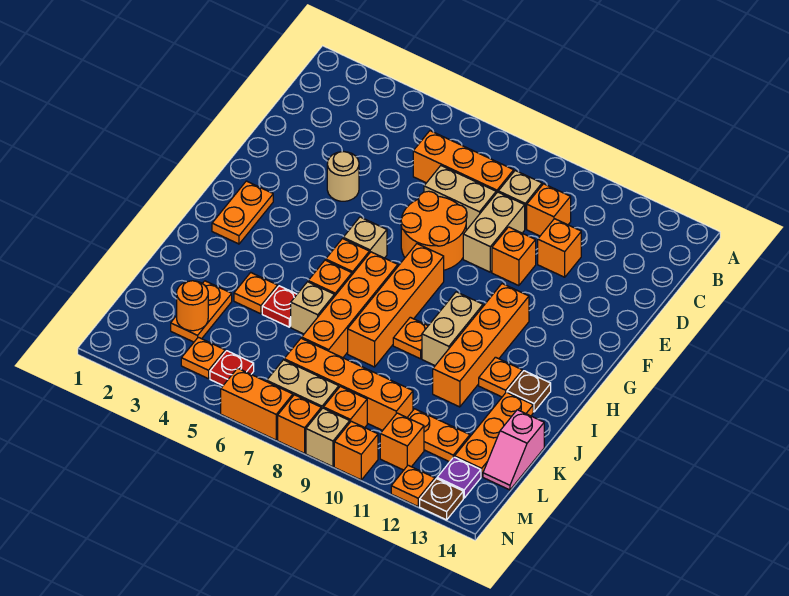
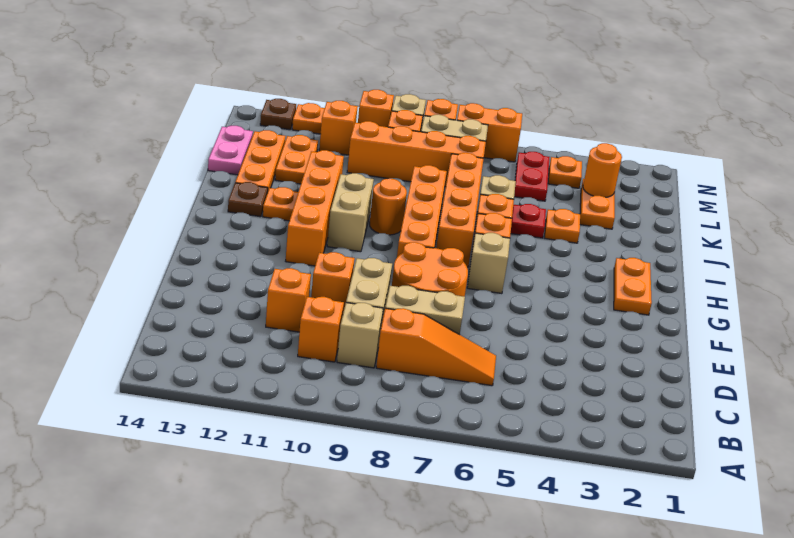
orange brick C6:C8 level 1 -> orange slope C6:C8 level 1 top 8
tan round brick E4 level 1 -> none
orange plate I9 level 1 -> orange round brick I9 level 1
pink slope K14:L14 level 1 top K -> pink plate K14:L14 level 1
orange plate L11:L12 level 1 -> orange plate K12:L12 level 1
red plate M5 level 1 -> red plate L5:M5 level 1
purple plate M13 level 1 -> none

